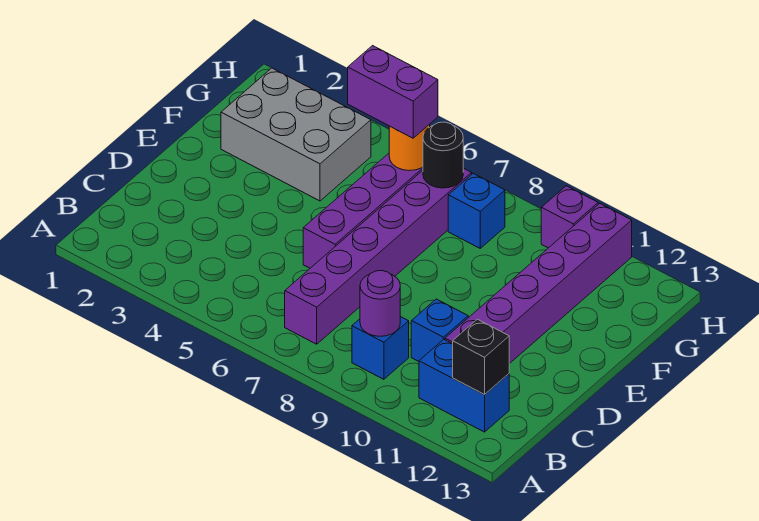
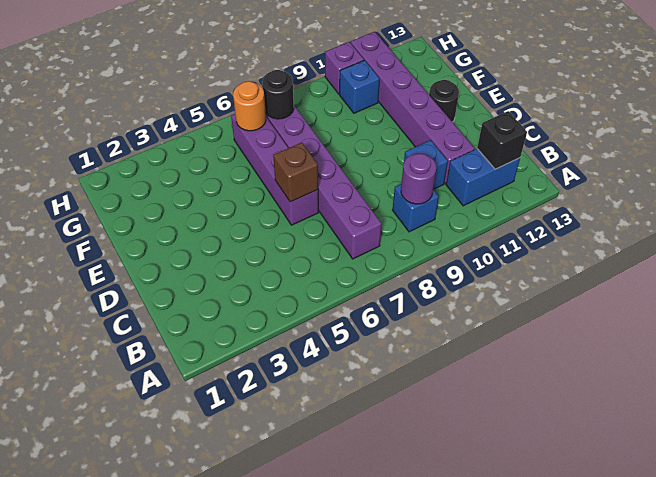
none -> brown brick D6 level 2
none -> black round brick E12 level 1
grey brick F2:G4 level 1 -> none
purple brick G5:G6 level 3 -> none
blue brick G8 level 1 -> blue brick G10 level 1

